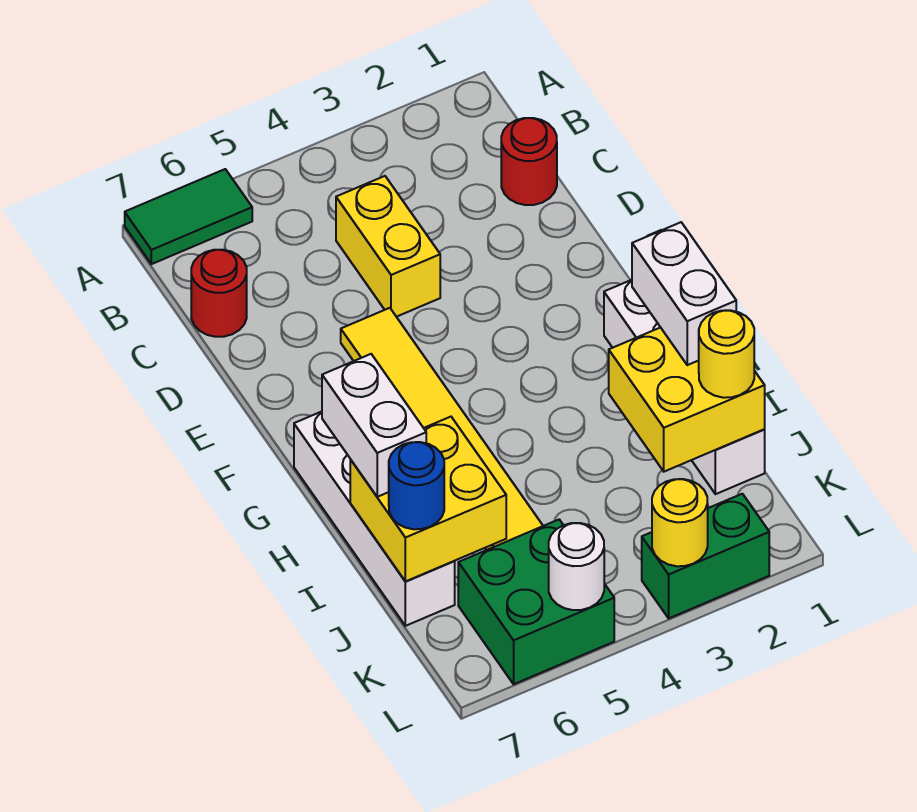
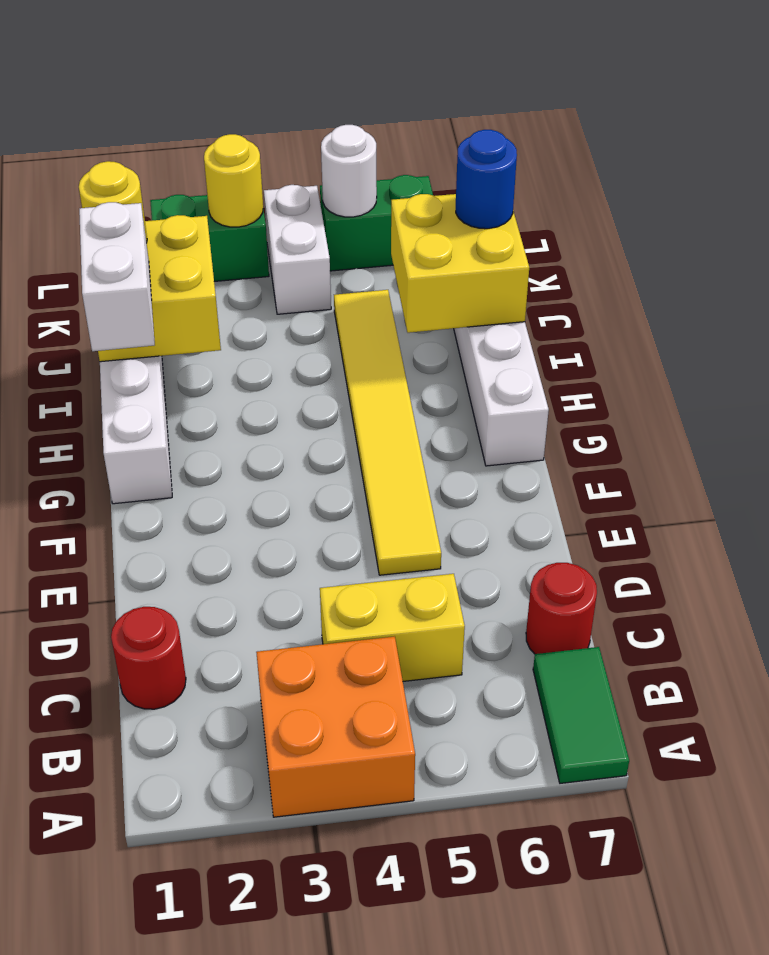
none -> orange brick A3:B4 level 1
green tile A6:A7 level 1 -> green tile A7:B7 level 1
yellow brick C4:D4 level 1 -> yellow brick C4:C5 level 1
white brick H7:I7 level 3 -> white brick K4:L4 level 1
green brick K5:L6 level 1 -> green brick L5:L6 level 1

